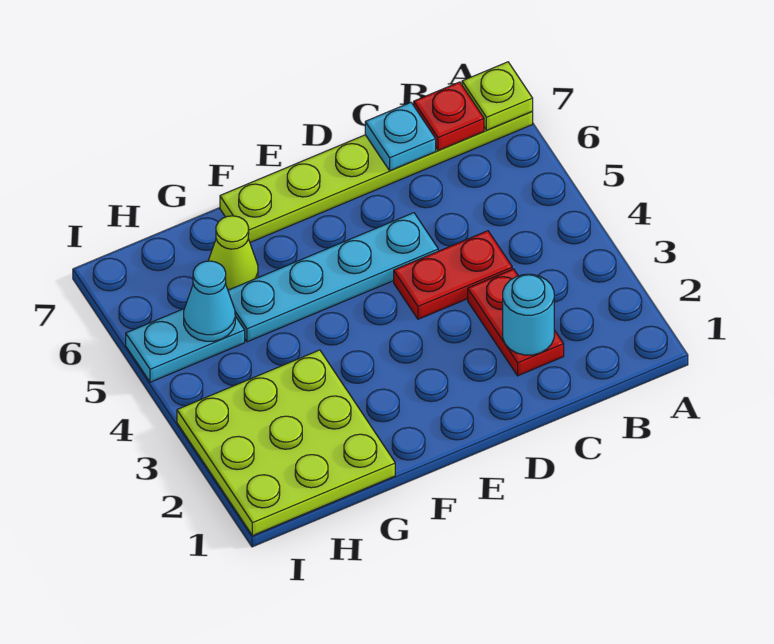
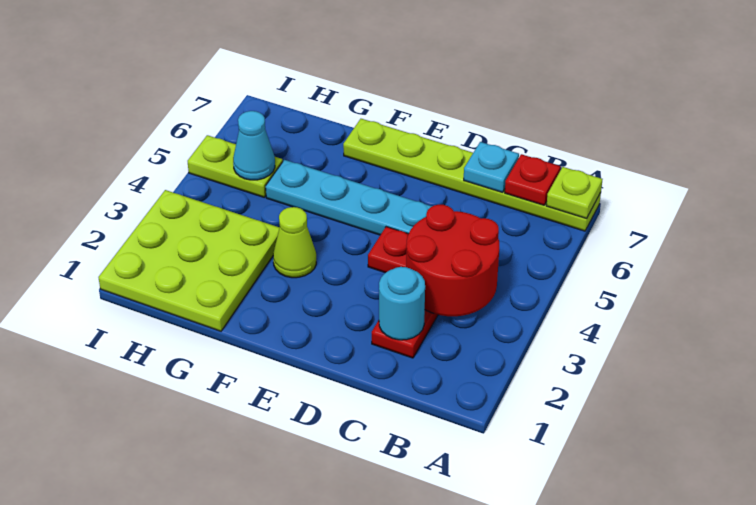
none -> red round brick B3:C4 level 2
lime cone G6 level 1 -> lime cone F3 level 1
cyan plate H5:I5 level 1 -> lime plate H5:I5 level 1

